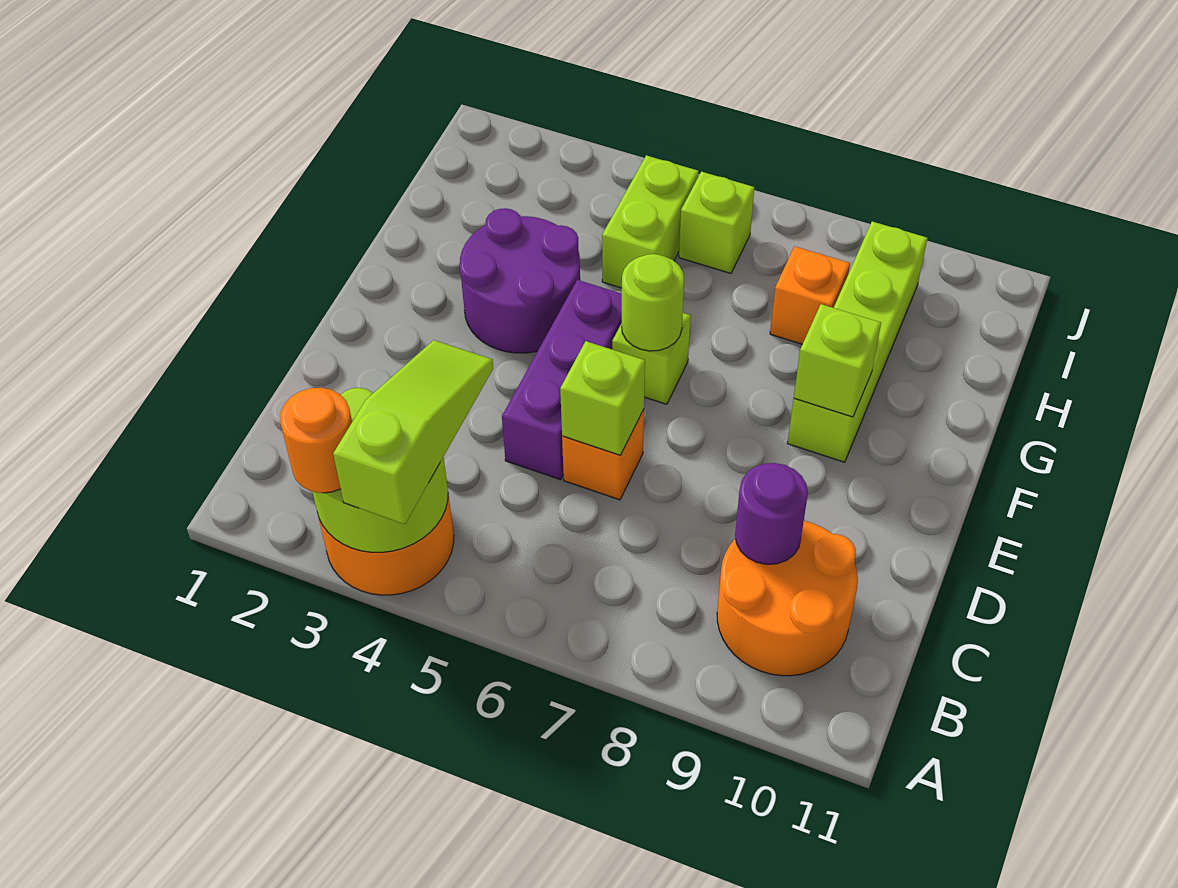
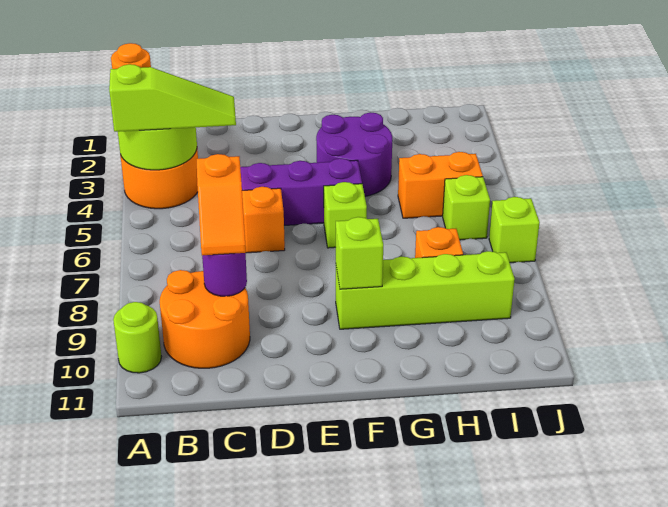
none -> orange slope C8:C9 level 3 top 8
lime brick D6 level 2 -> lime brick J7 level 1
lime round brick F6 level 2 -> lime round brick A10 level 1
lime brick H5:I5 level 1 -> orange brick H5:I5 level 1

